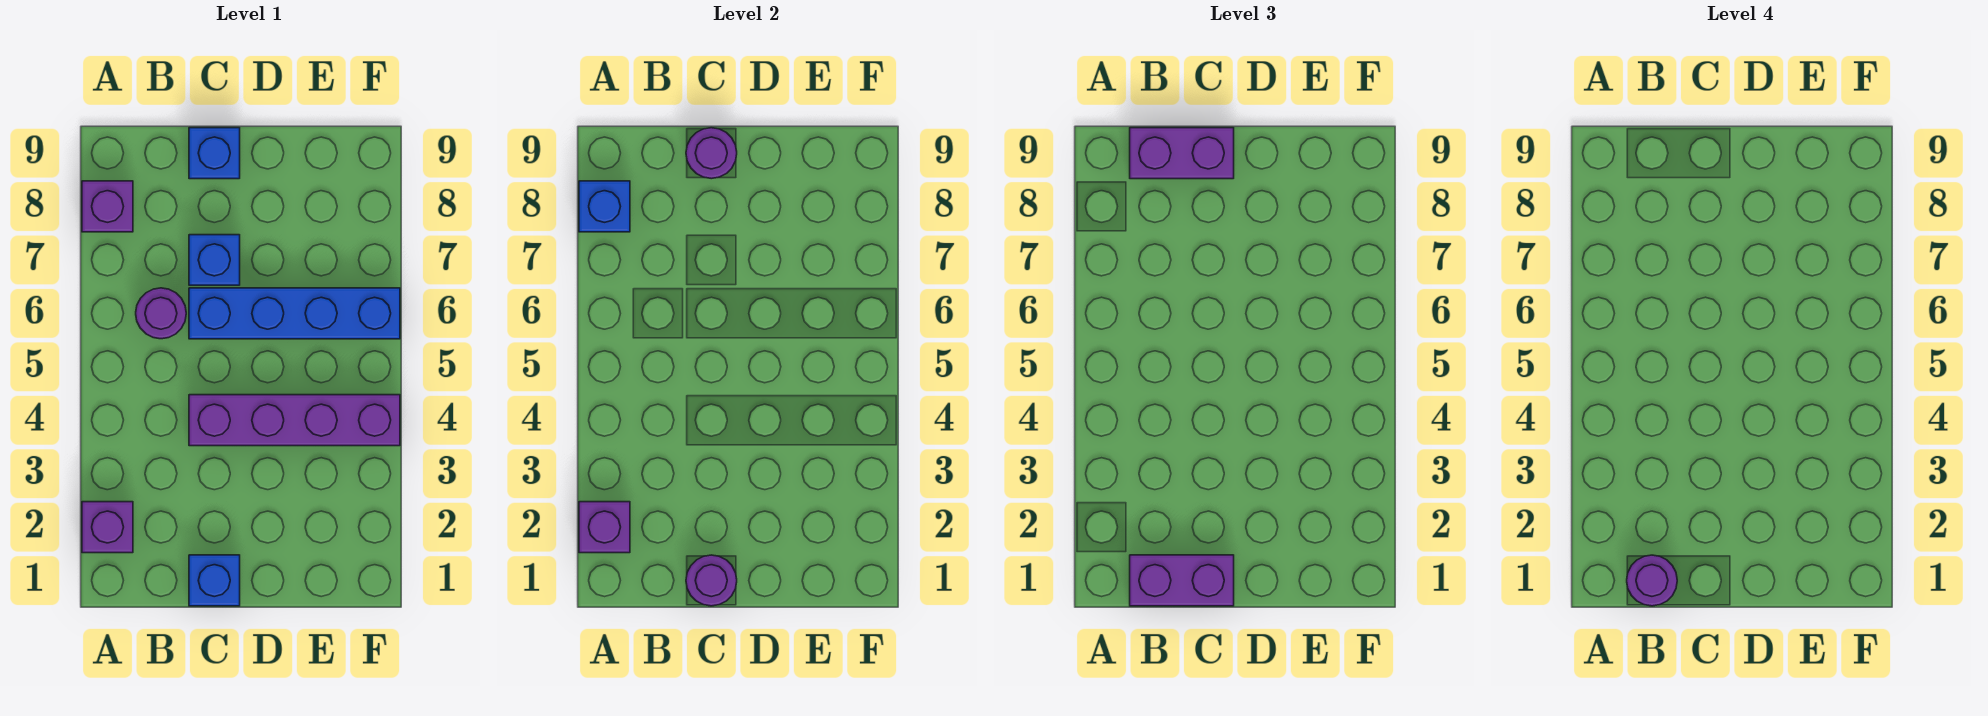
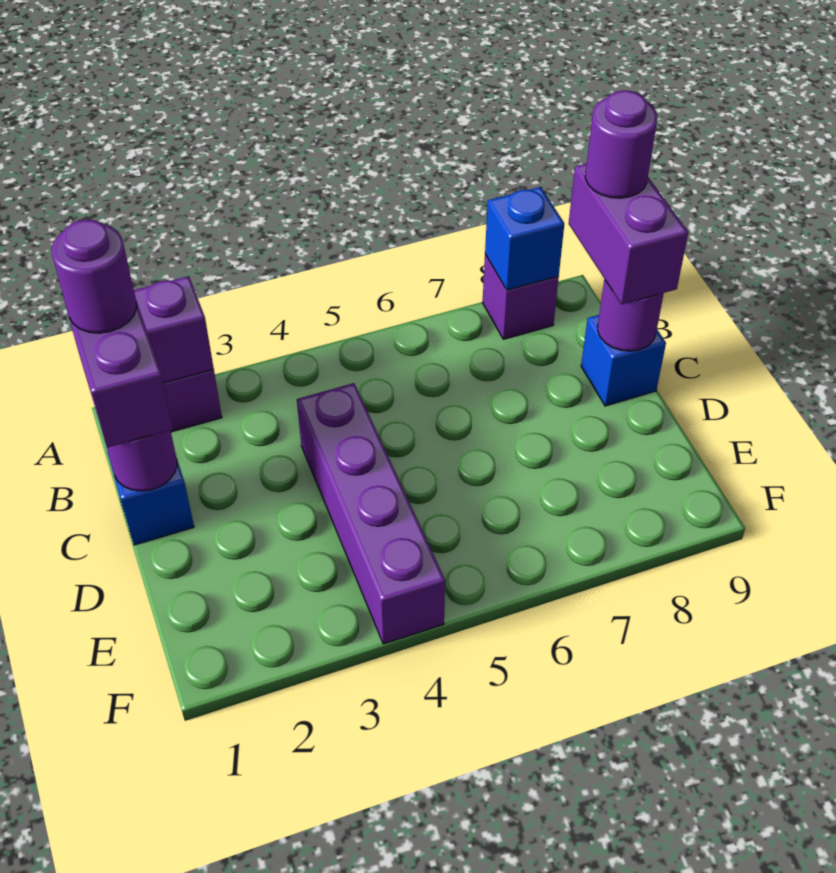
purple round brick B6 level 1 -> purple round brick B9 level 4
blue brick C6:F6 level 1 -> none
blue brick C7 level 1 -> none

